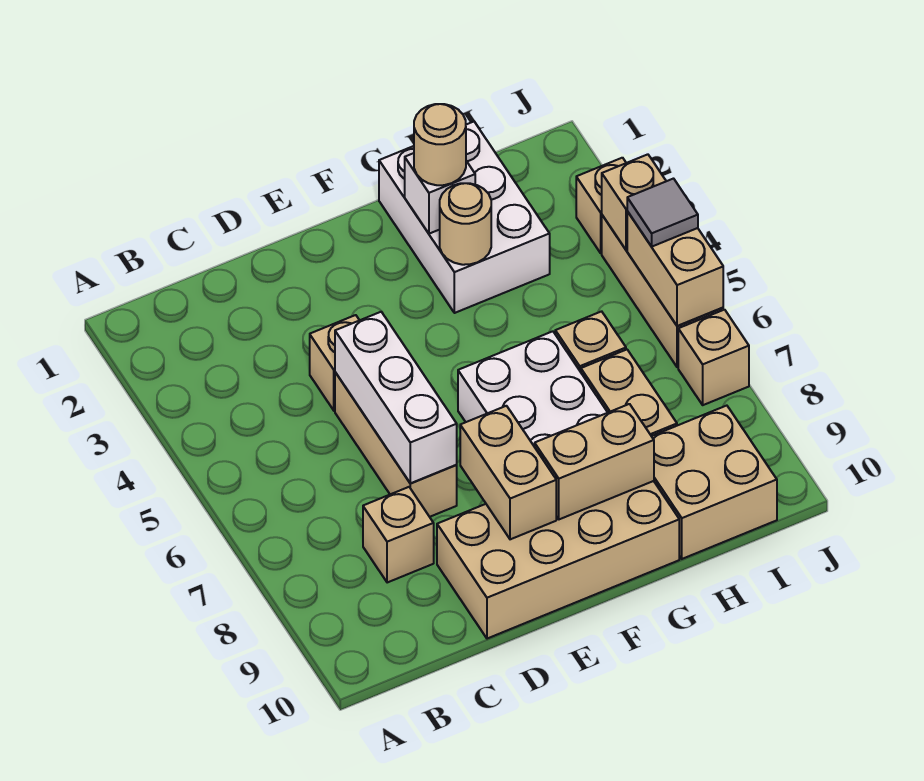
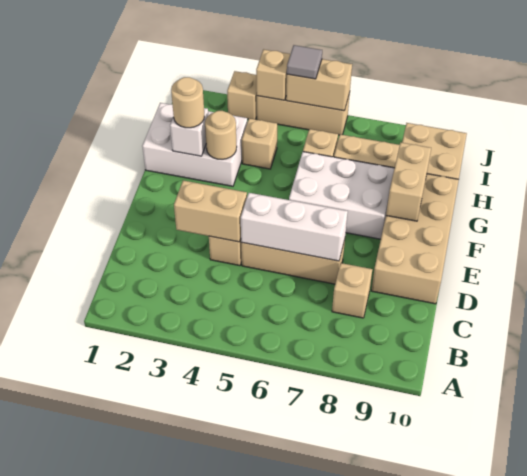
tan brick E8:E9 level 2 -> tan brick D3:D4 level 2
tan brick J7 level 1 -> tan brick H4 level 1

